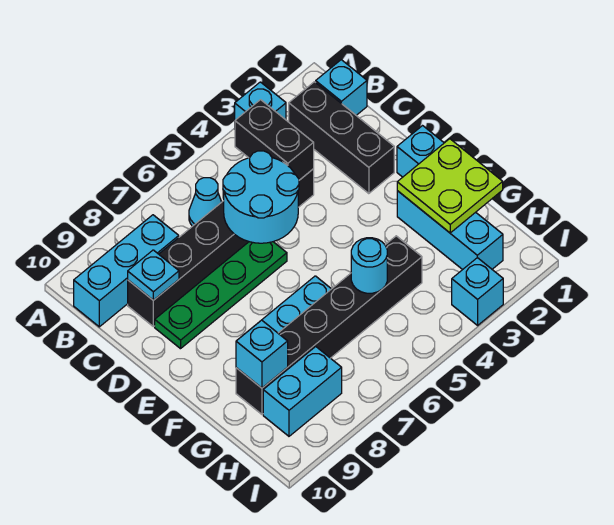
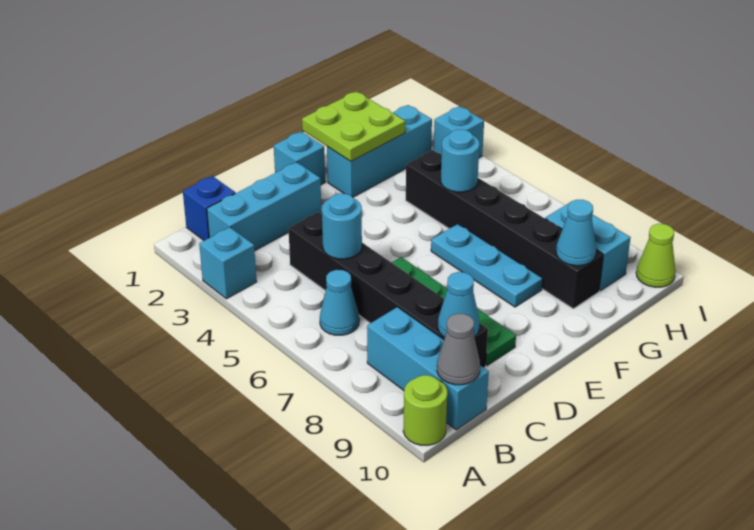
none -> lime round brick A10 level 1
cyan brick B1 level 1 -> blue brick B1 level 1
black brick B2:D2 level 1 -> cyan brick B2:D2 level 1
black brick B4:C4 level 2 -> none
none -> grey cone B10 level 2
cyan round brick C5:D6 level 2 -> cyan round brick C5 level 2
cyan plate C9 level 2 -> cyan cone C9 level 2
cyan brick G9 level 2 -> cyan cone G9 level 2
none -> lime cone I10 level 1

